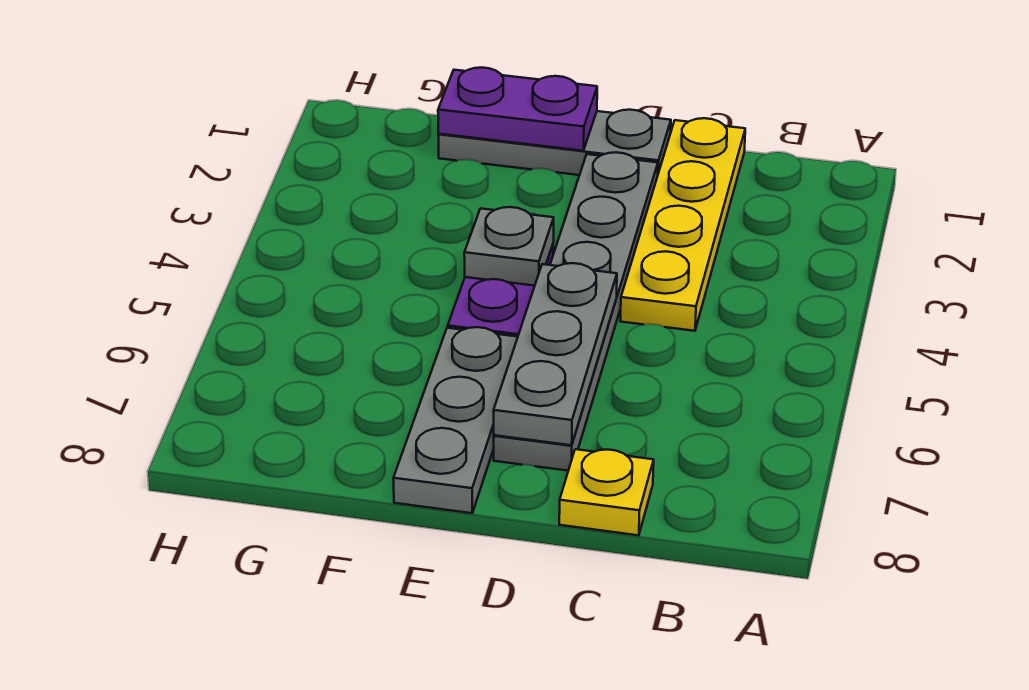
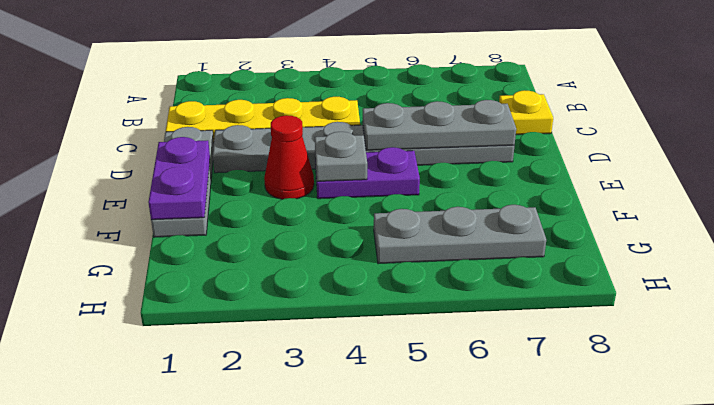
none -> red cone E3 level 1
grey plate E6:E8 level 1 -> grey plate G5:G7 level 1

